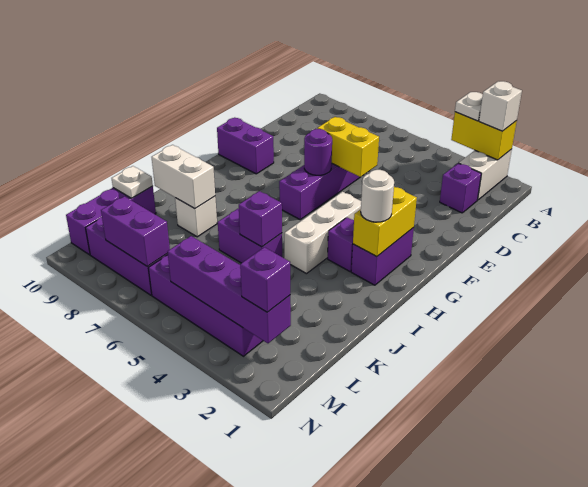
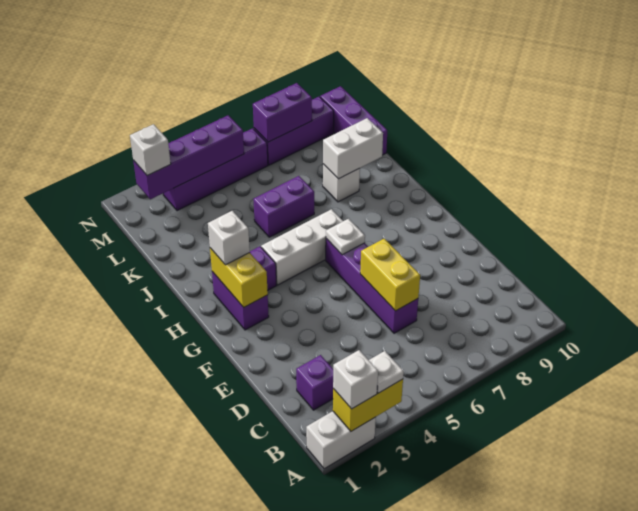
white brick A2:B2 level 1 -> white brick A1:A2 level 1
yellow brick E5:E6 level 2 -> yellow brick D6:E6 level 2
purple round brick F6 level 2 -> none
purple brick F9:F10 level 1 -> none
white brick G4:I4 level 1 -> white brick H4:H6 level 1
white round brick H2 level 3 -> white brick H2 level 3
purple brick J5 level 2 -> none
white plate K10 level 2 -> white plate G6 level 2
purple brick M2 level 3 -> white brick M2 level 3

